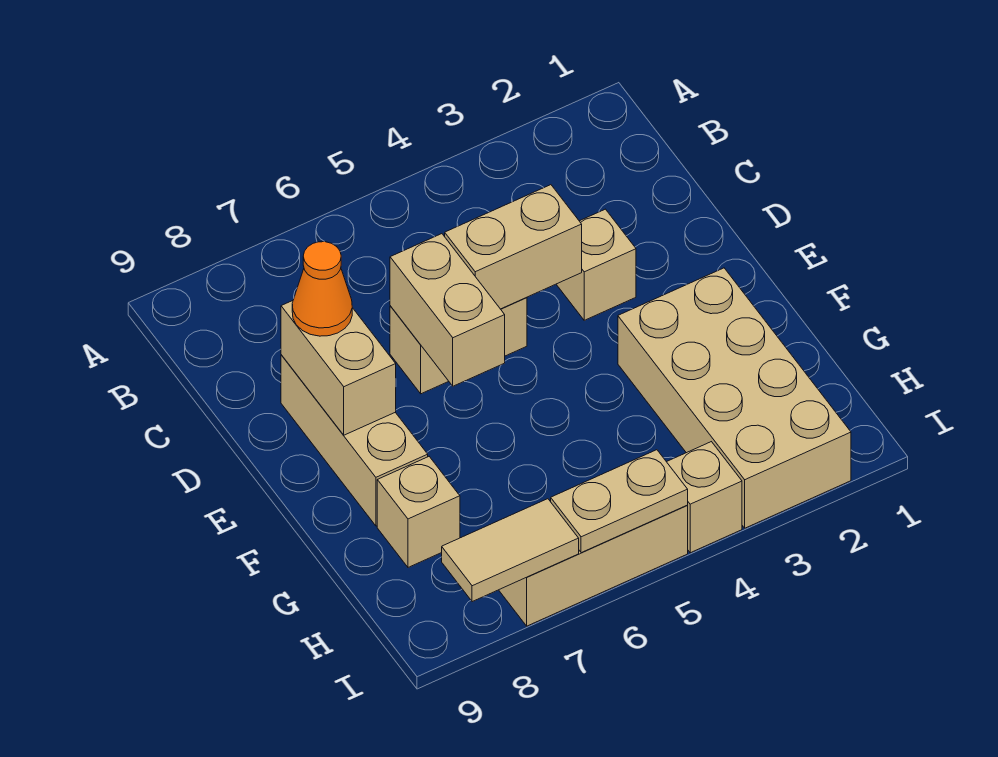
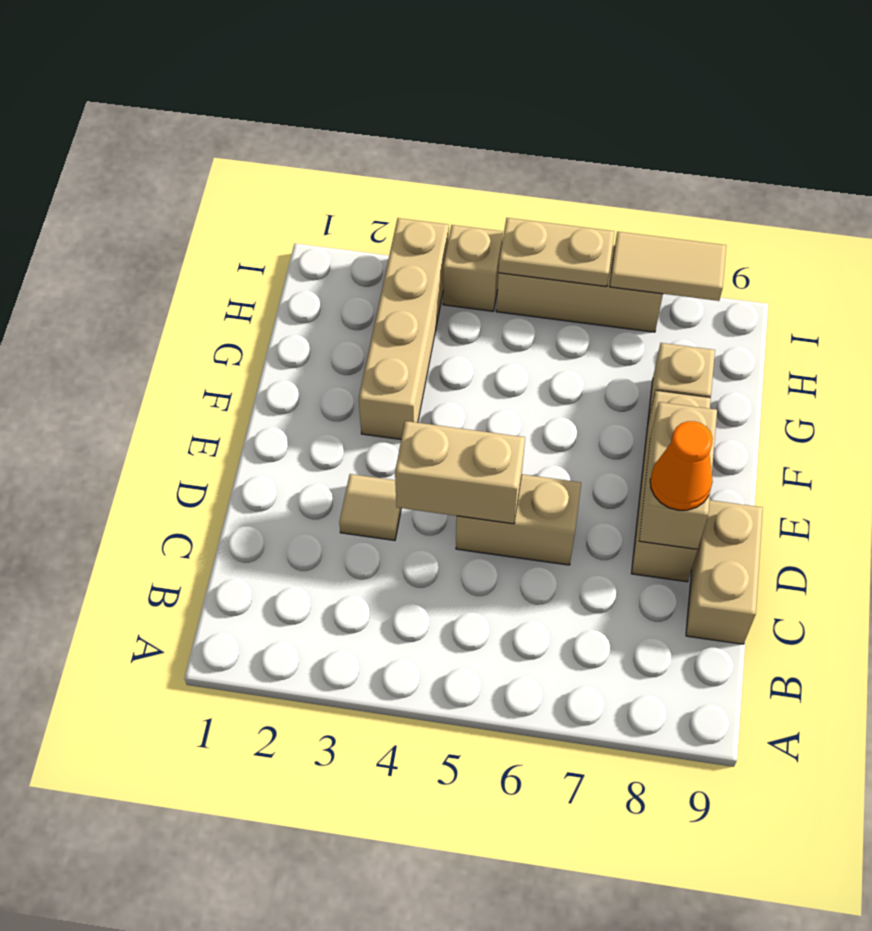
tan brick D3 level 1 -> tan tile D3 level 1
tan brick D6:E6 level 2 -> tan brick C9:D9 level 1
tan brick F2:I3 level 1 -> tan brick F3:I3 level 1

